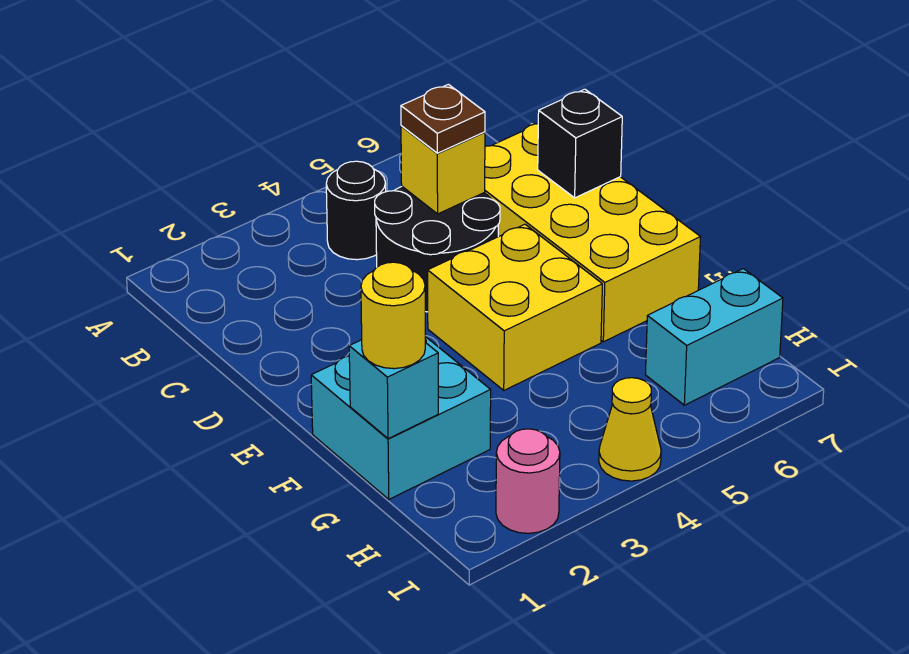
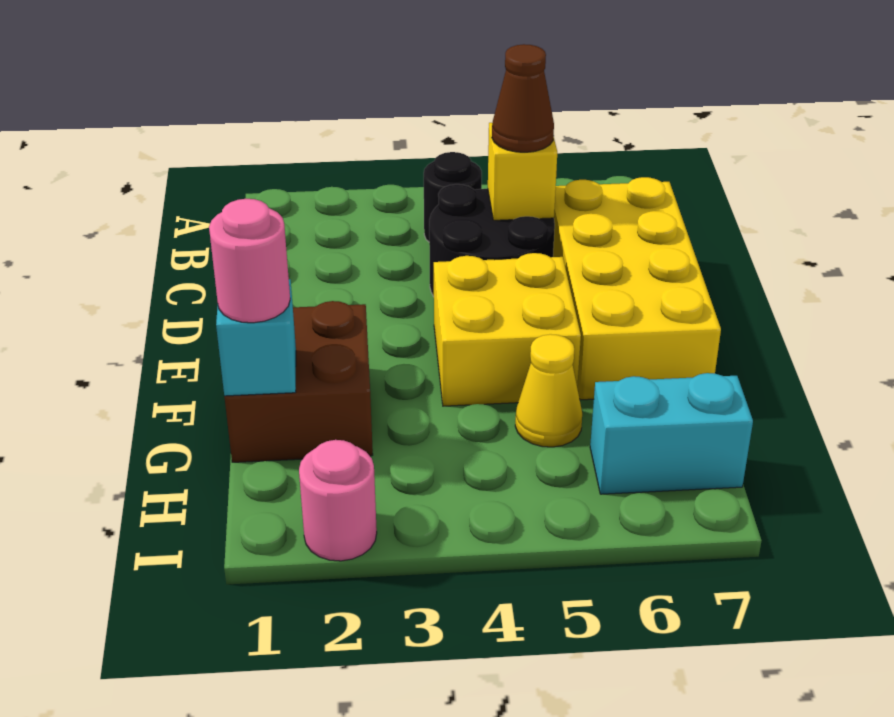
brown plate C5 level 3 -> brown cone C5 level 3
black brick D7 level 2 -> none
cyan brick F1:G2 level 1 -> brown brick F1:G2 level 1
yellow round brick G1 level 3 -> pink round brick G1 level 3
yellow cone I4 level 1 -> yellow cone G5 level 1

